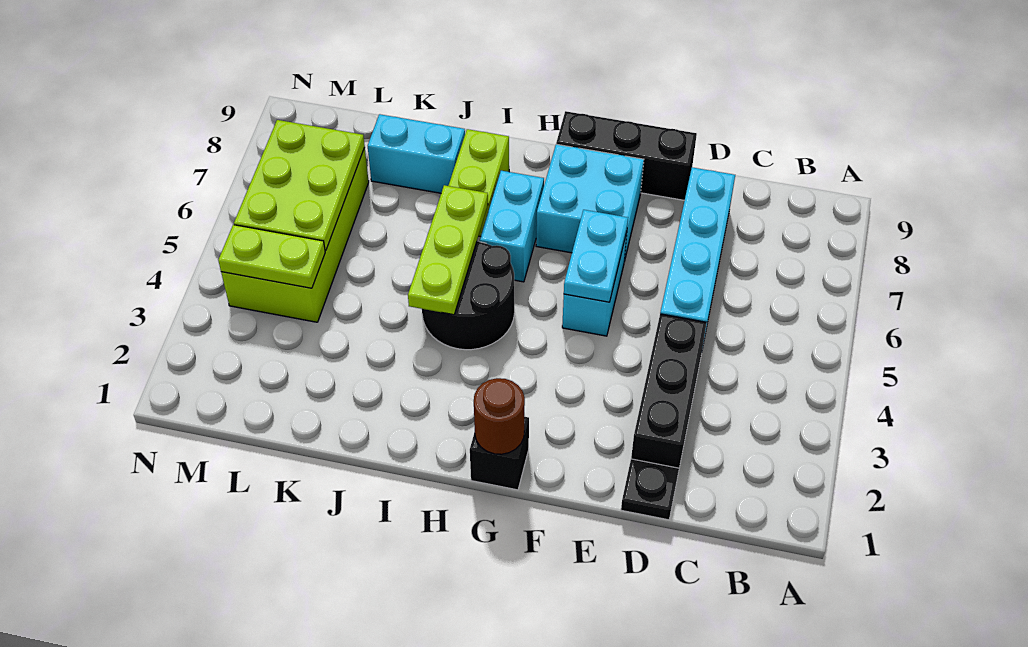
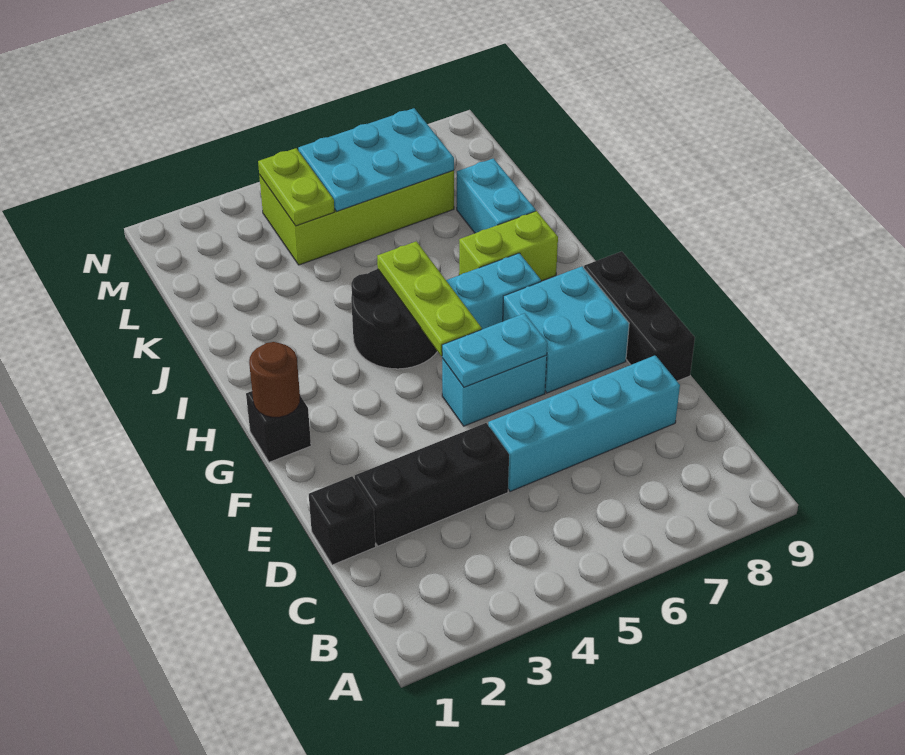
black plate D1 level 1 -> black brick D1 level 1
lime plate I4:I6 level 2 -> lime plate G5:I5 level 2
lime plate L5:M7 level 2 -> cyan plate L5:M7 level 2

